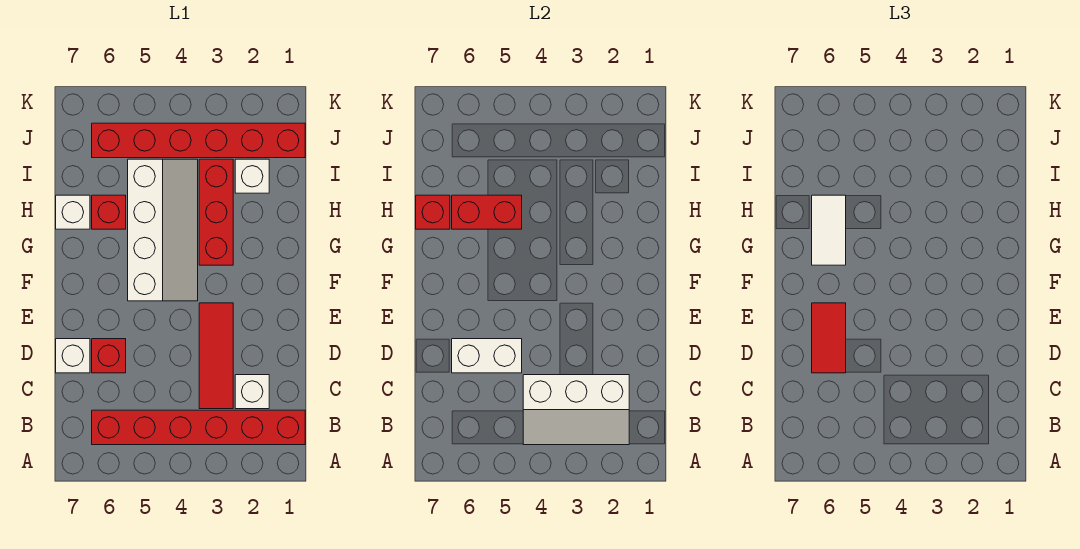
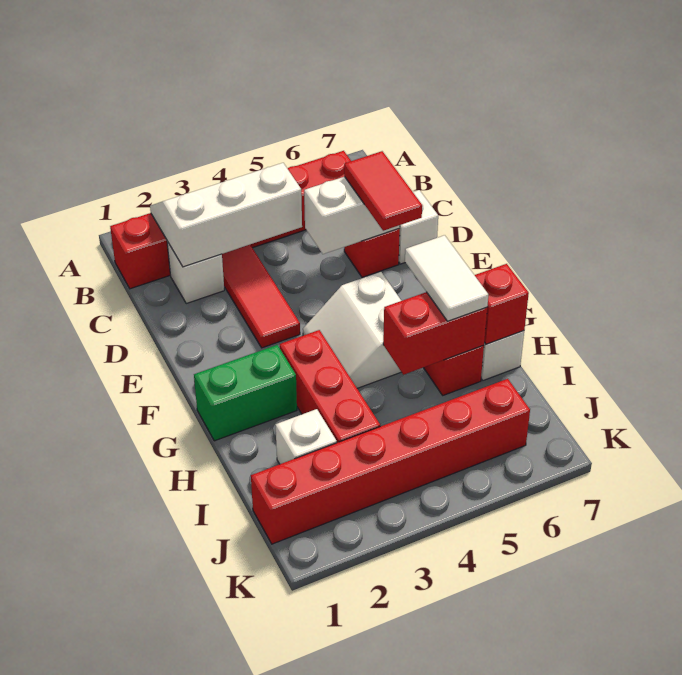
white slope F4:I5 level 1 top 5 -> white slope F4:G5 level 1 top 5
none -> green brick G1:G2 level 1

